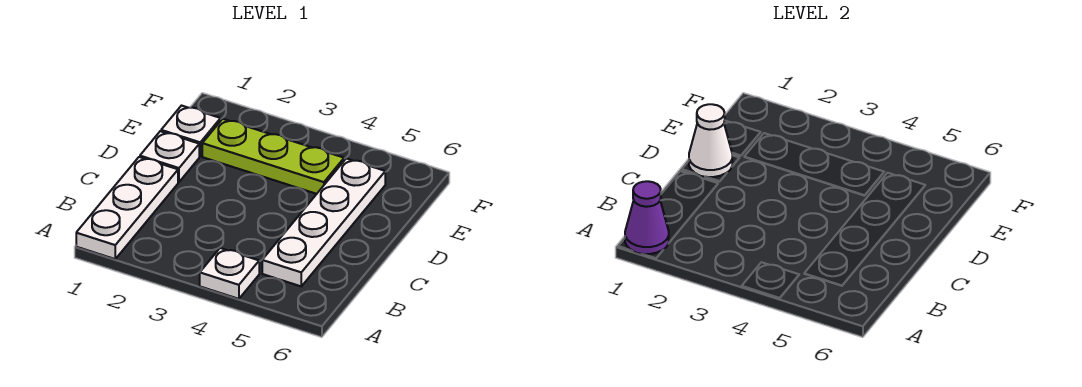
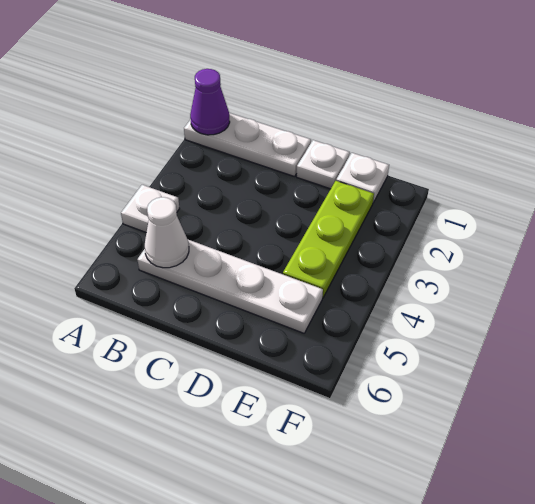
white cone D1 level 2 -> white cone B5 level 2

